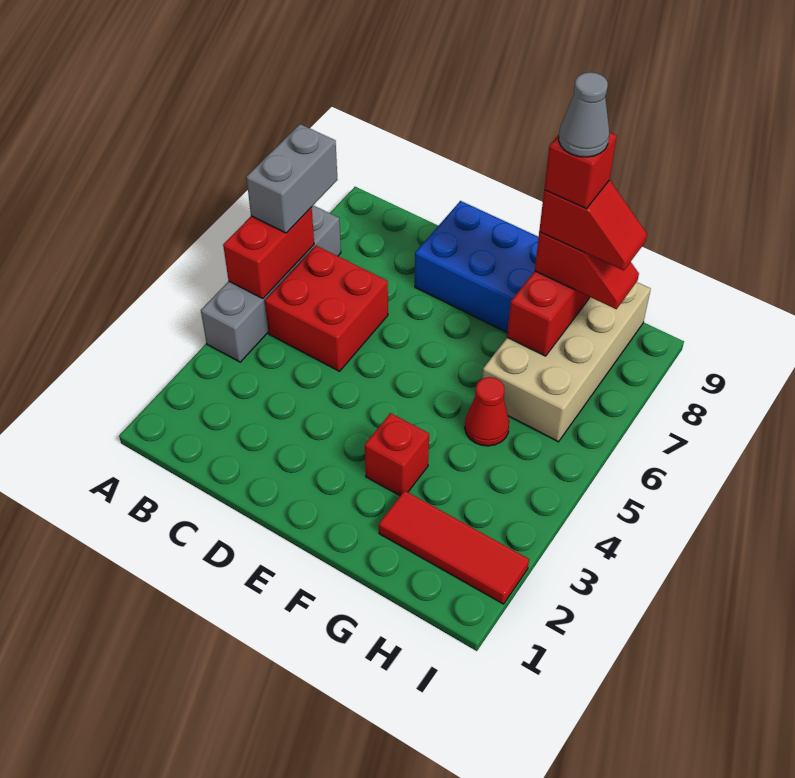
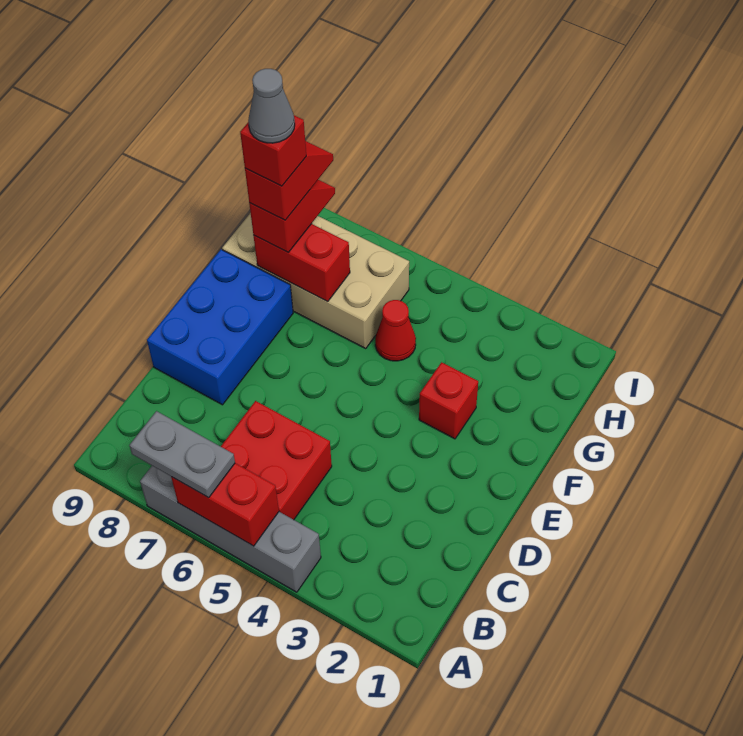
grey brick A6:A7 level 3 -> grey plate A6:A7 level 3
red tile G2:I2 level 1 -> none

